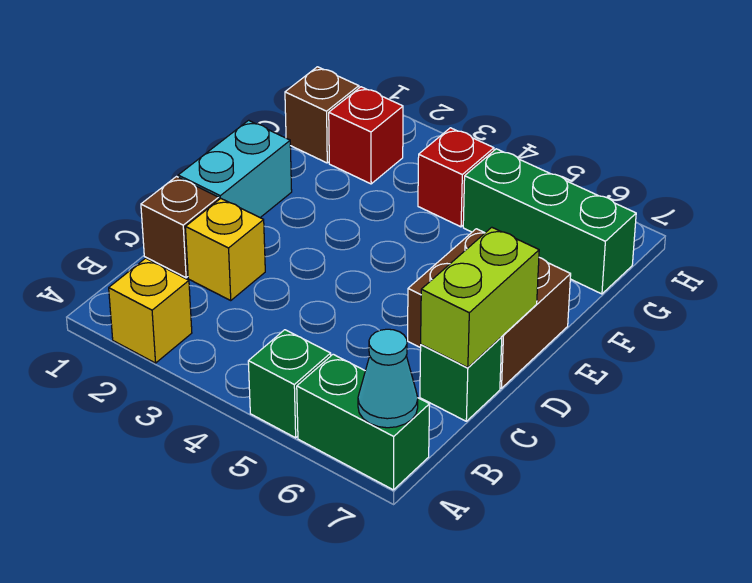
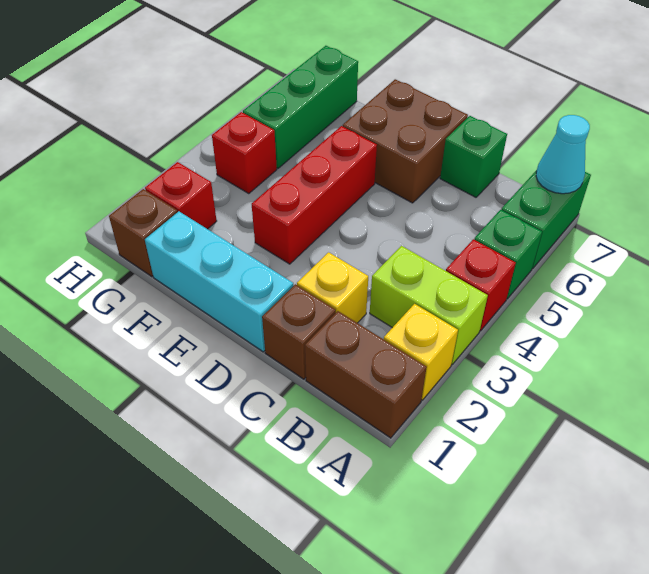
none -> brown brick A1:B1 level 1
none -> red brick A4 level 1
lime brick C7:D7 level 2 -> lime brick A3:B3 level 1
cyan brick D1:E1 level 1 -> cyan brick D1:F1 level 1
none -> red brick E3:E5 level 1

